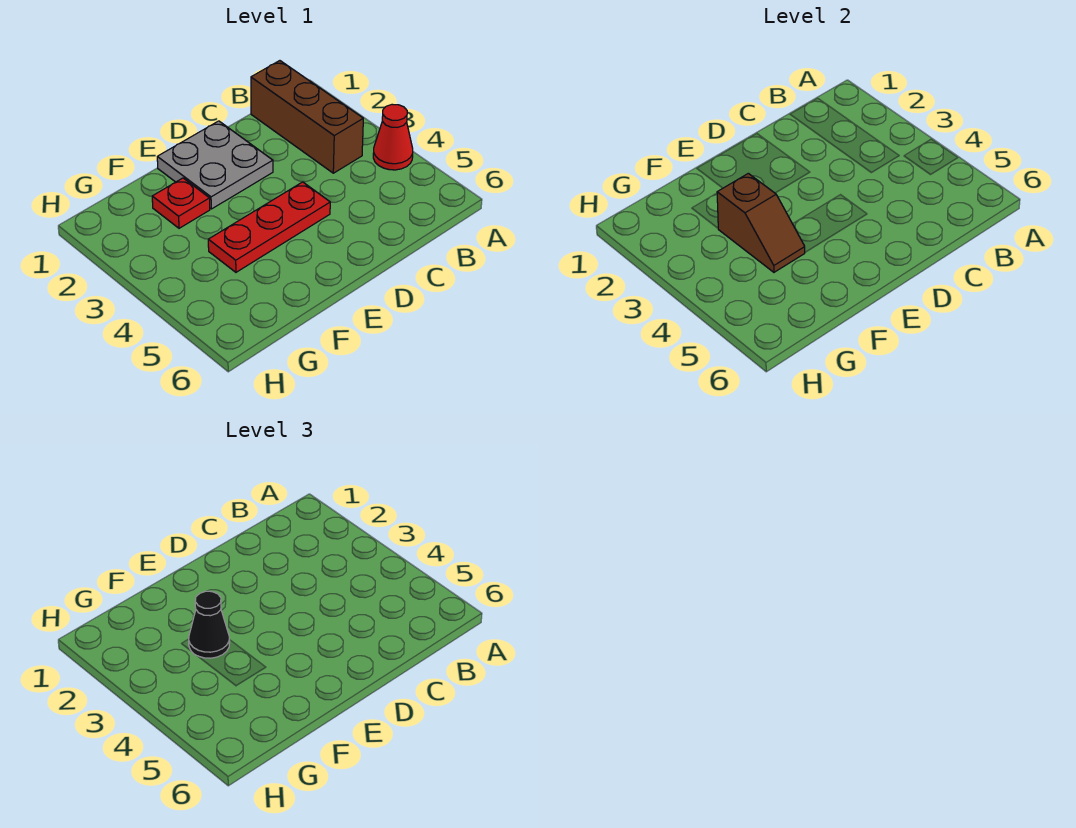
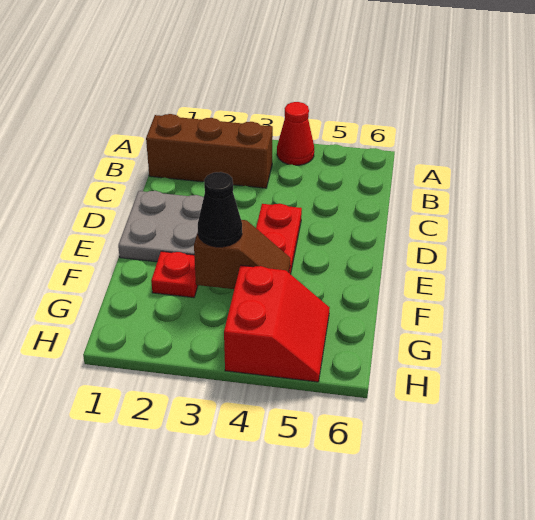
none -> red slope G4:H5 level 1 top 4

